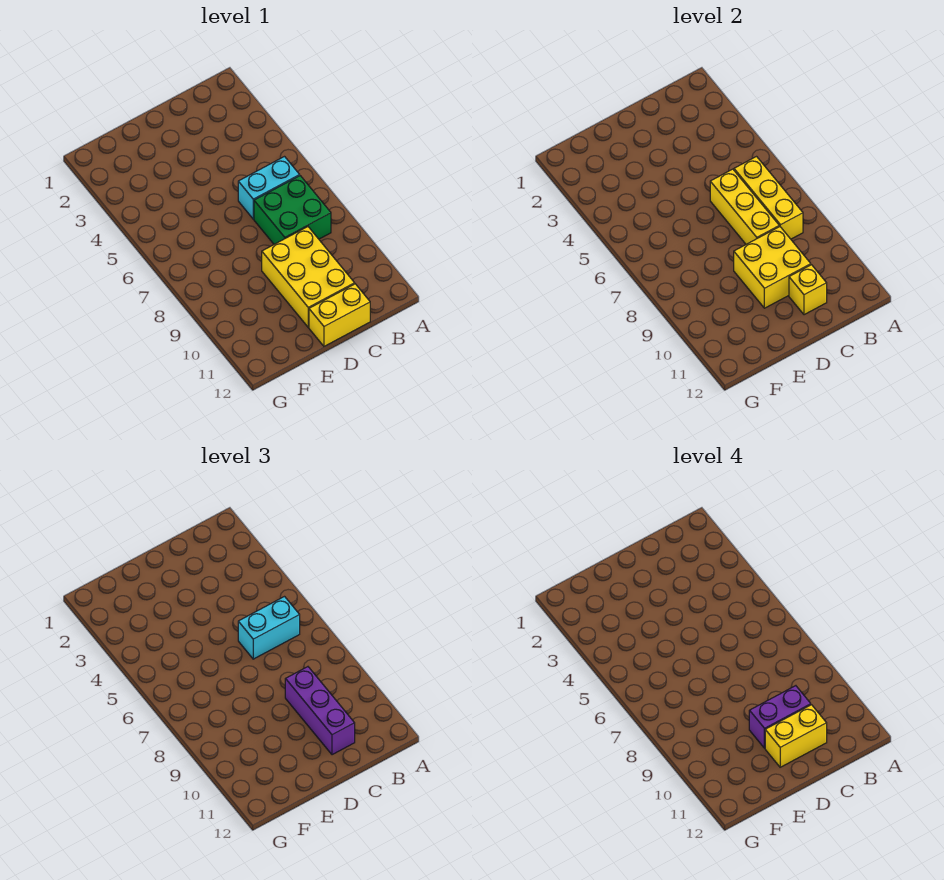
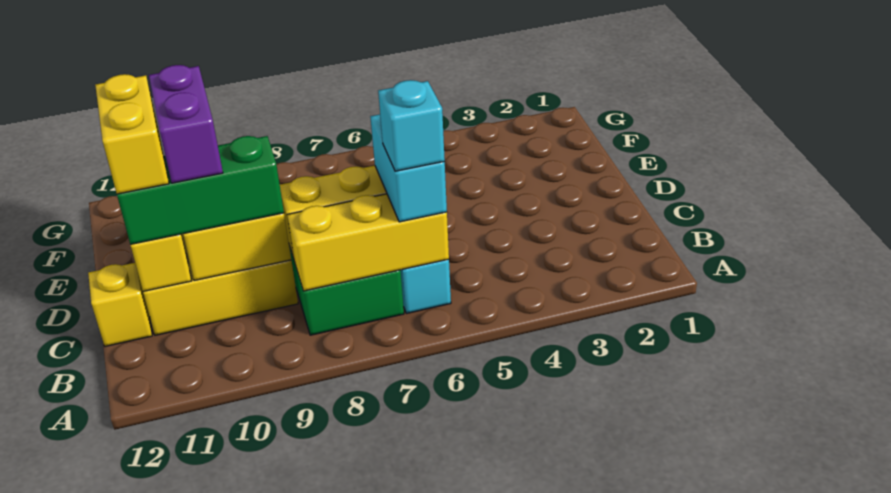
none -> cyan brick B6 level 4
purple brick C9:C11 level 3 -> green brick C9:C11 level 3
yellow brick C12:D12 level 1 -> yellow brick C12 level 1

